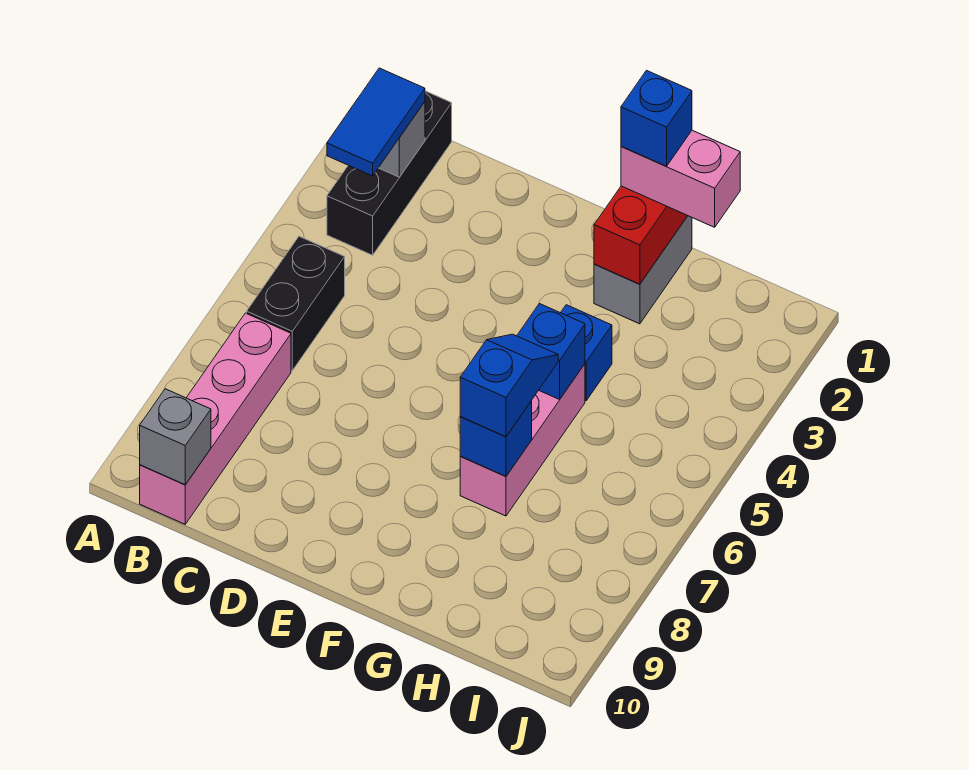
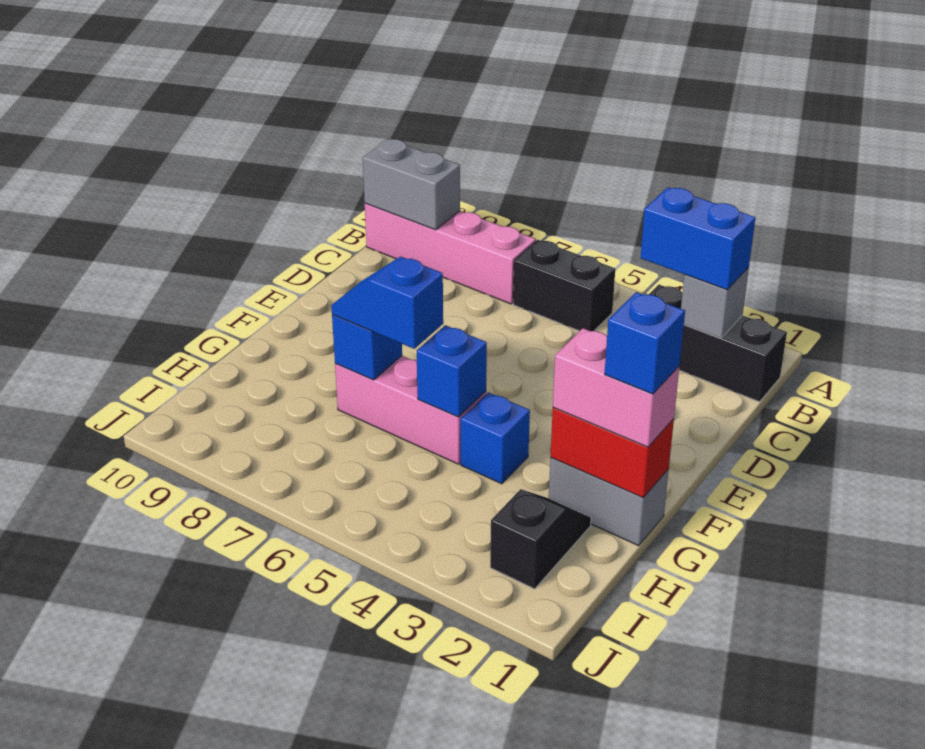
blue tile B2:B3 level 3 -> blue brick B2:B3 level 3
grey brick B10 level 2 -> grey brick B9:B10 level 2
pink brick G1:H1 level 3 -> pink brick G1:G2 level 3
blue slope G6:G7 level 3 top 7 -> blue slope G6:G7 level 3 top 6
none -> black slope H2:I2 level 1 top I

